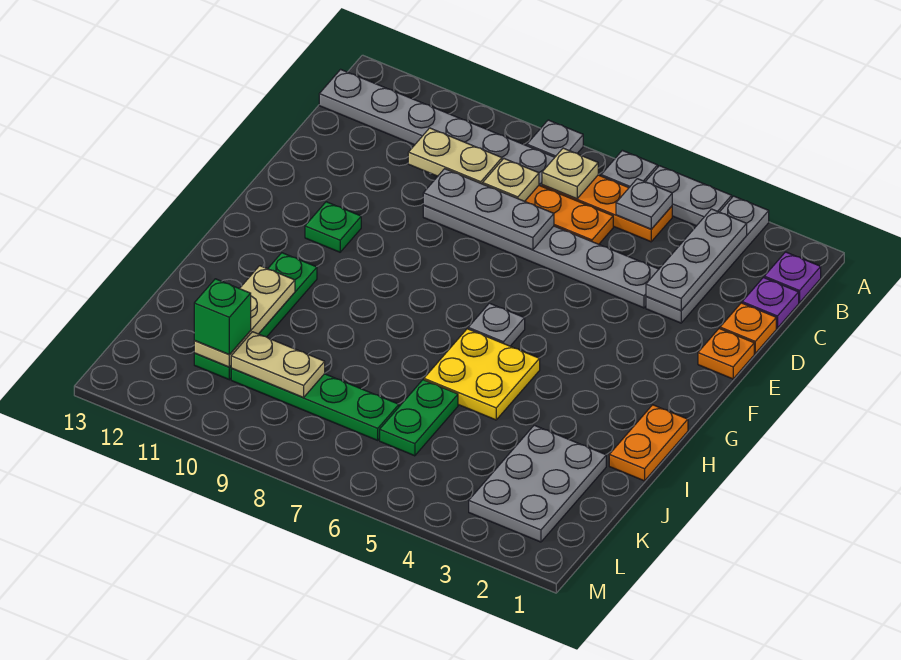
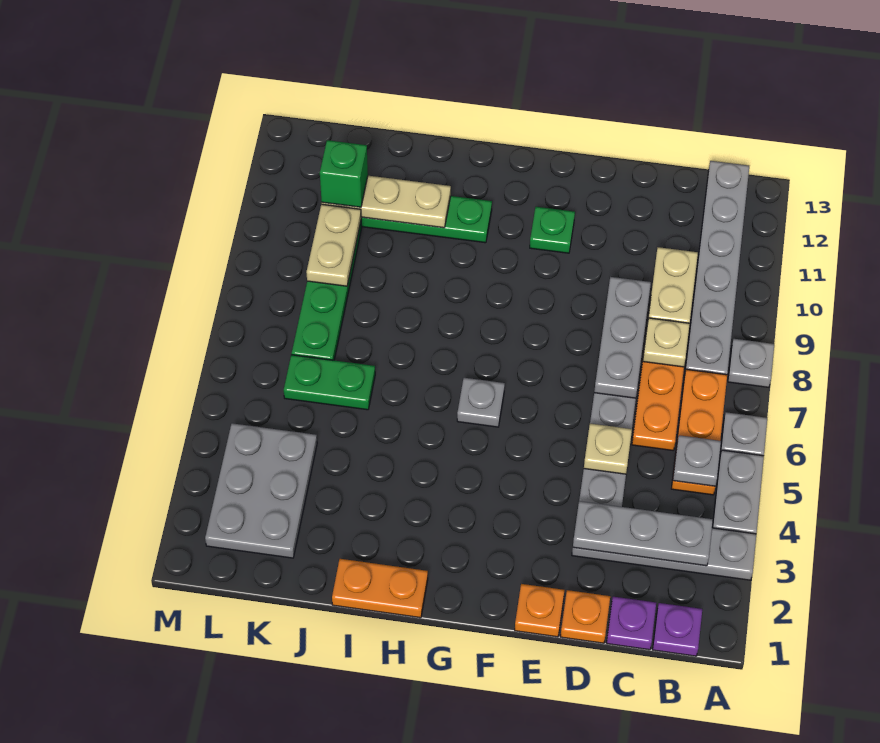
tan plate B7 level 2 -> tan plate D5 level 2
yellow plate H5:I6 level 1 -> none
grey plate J2:L3 level 1 -> grey plate K2:L4 level 1

